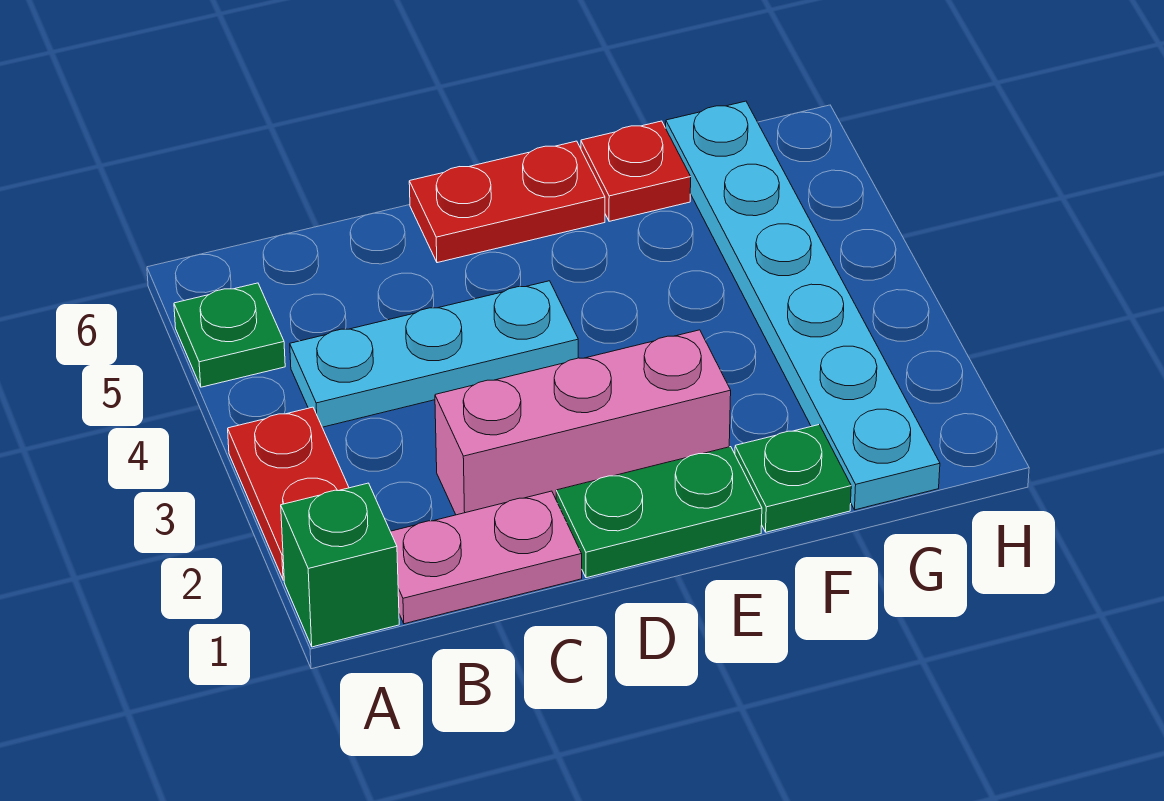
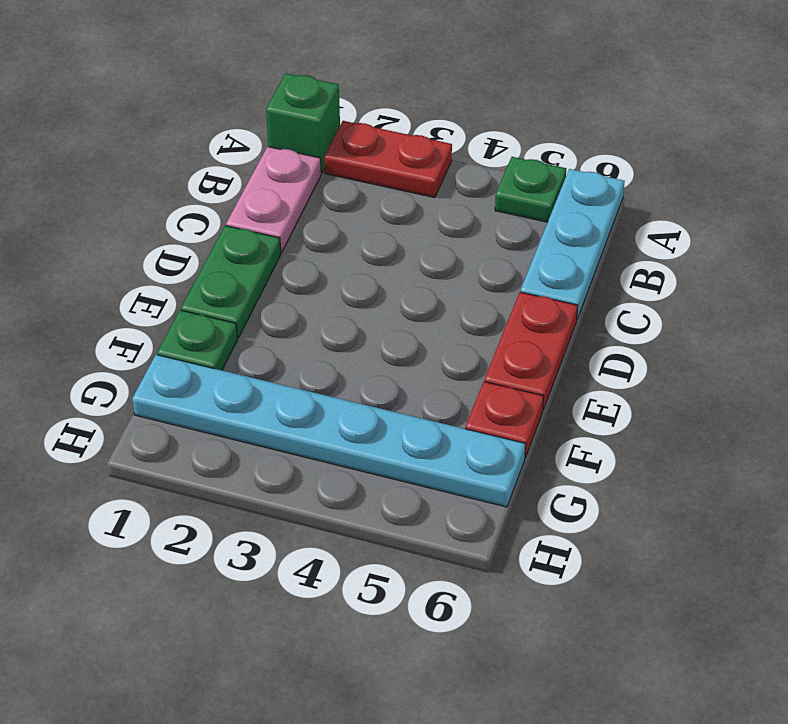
cyan plate B4:D4 level 1 -> cyan plate A6:C6 level 1
pink brick C2:E2 level 1 -> none

